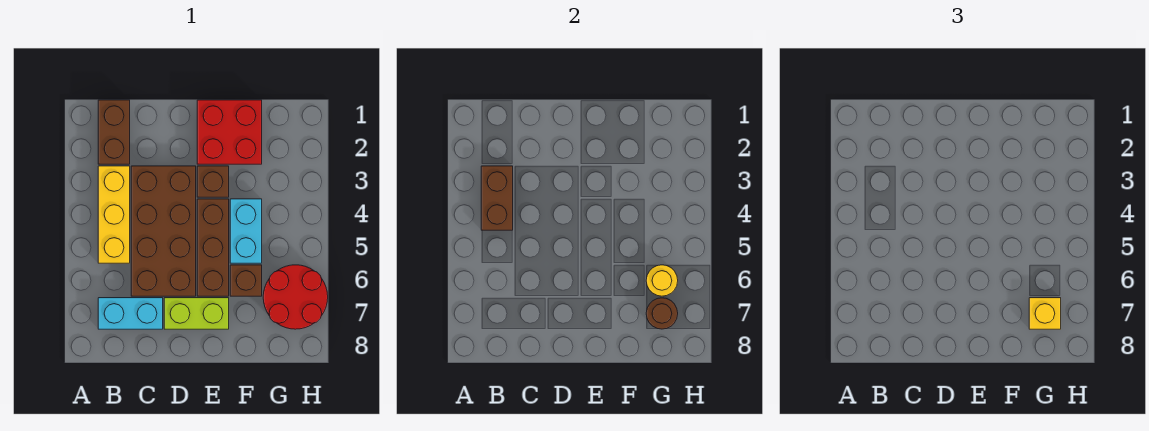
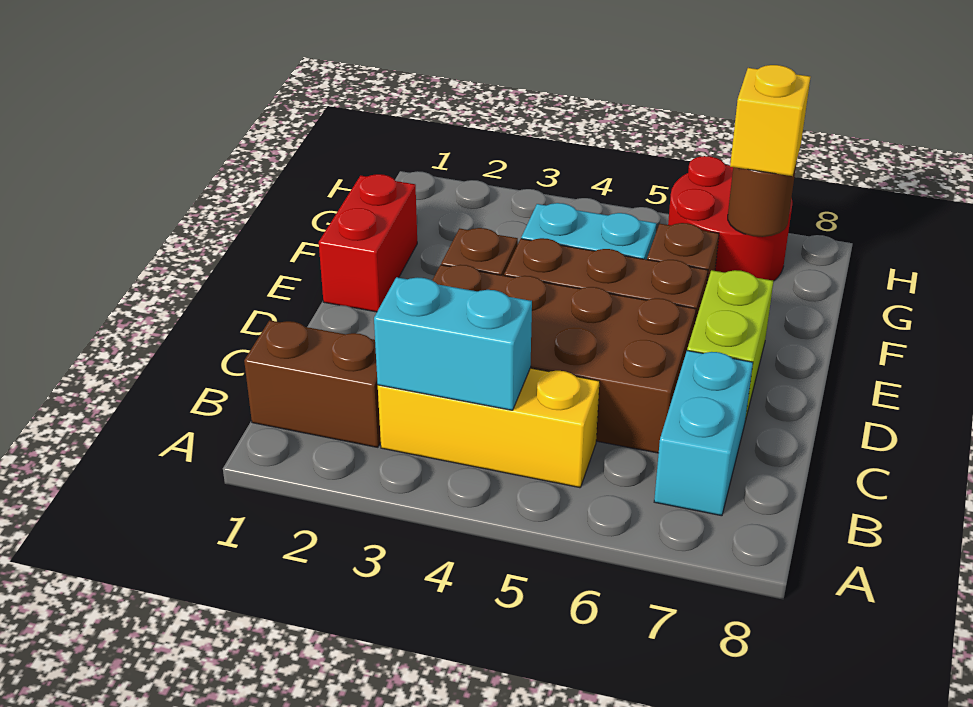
brown brick B3:B4 level 2 -> cyan brick B3:B4 level 2
red brick E1:F2 level 1 -> red brick E1:F1 level 1
yellow round brick G6 level 2 -> none

